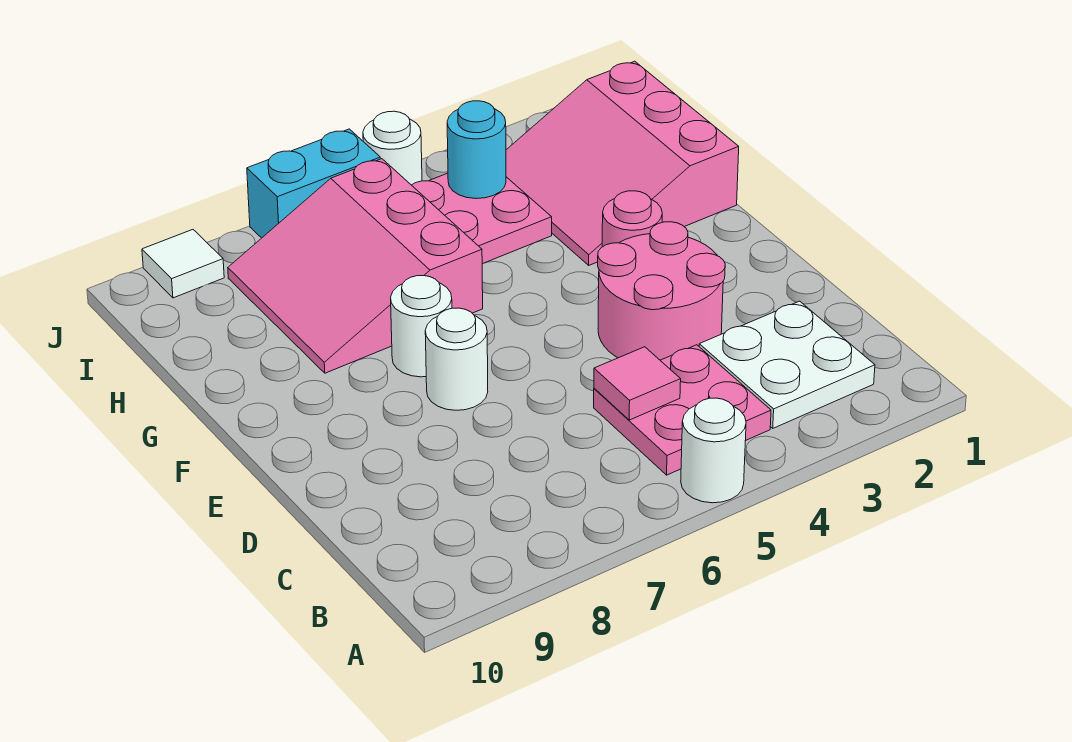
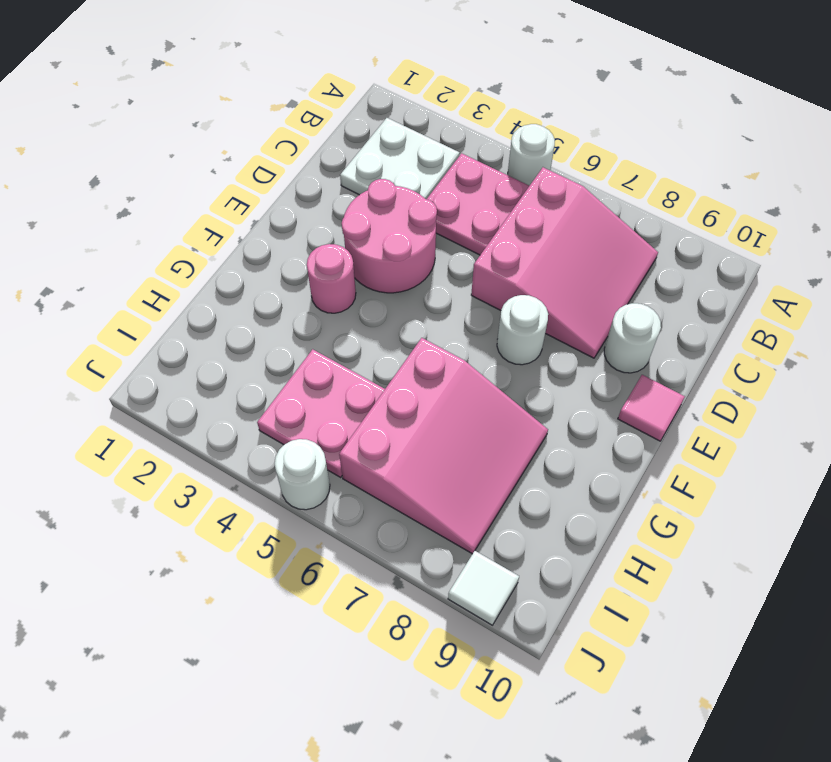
pink tile C5 level 2 -> pink tile E10 level 1
white round brick F7 level 1 -> white round brick D9 level 1
pink slope G1:I3 level 1 top 1 -> pink slope B6:D8 level 1 top 6
cyan round brick I4 level 2 -> none
cyan brick J6:J7 level 1 -> none

